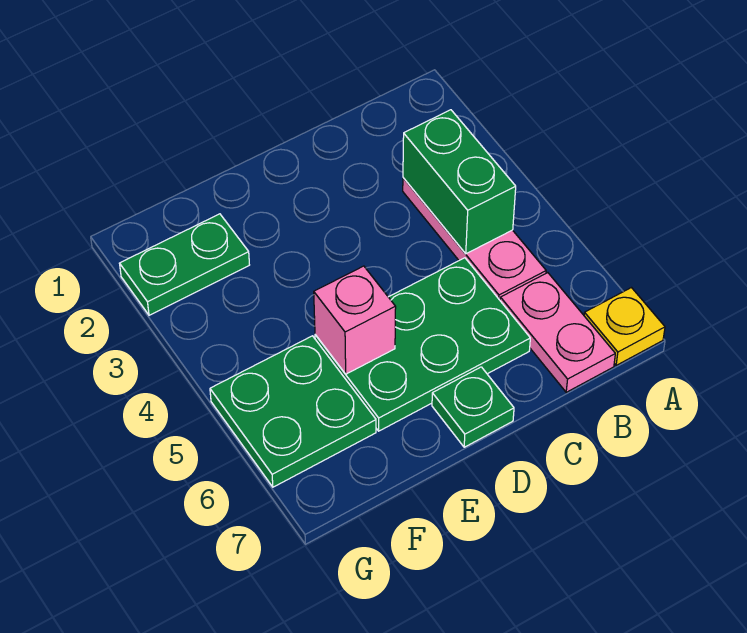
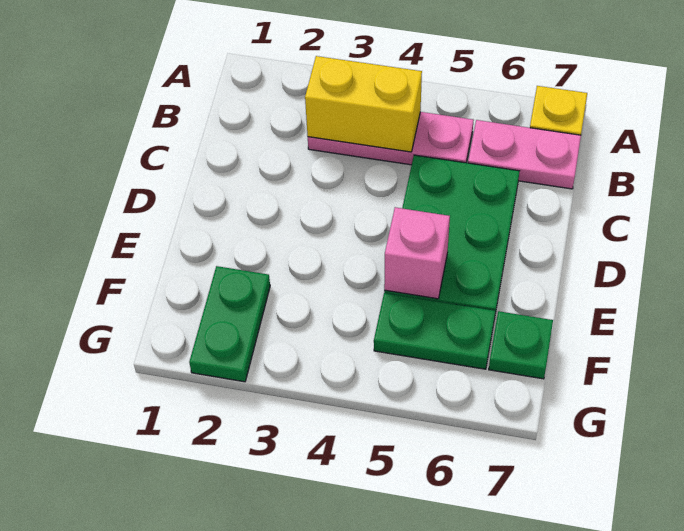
green brick B3:B4 level 2 -> yellow brick B3:B4 level 2
green plate D7 level 1 -> green plate F7 level 1
green plate F5:G6 level 1 -> green plate F5:F6 level 1

